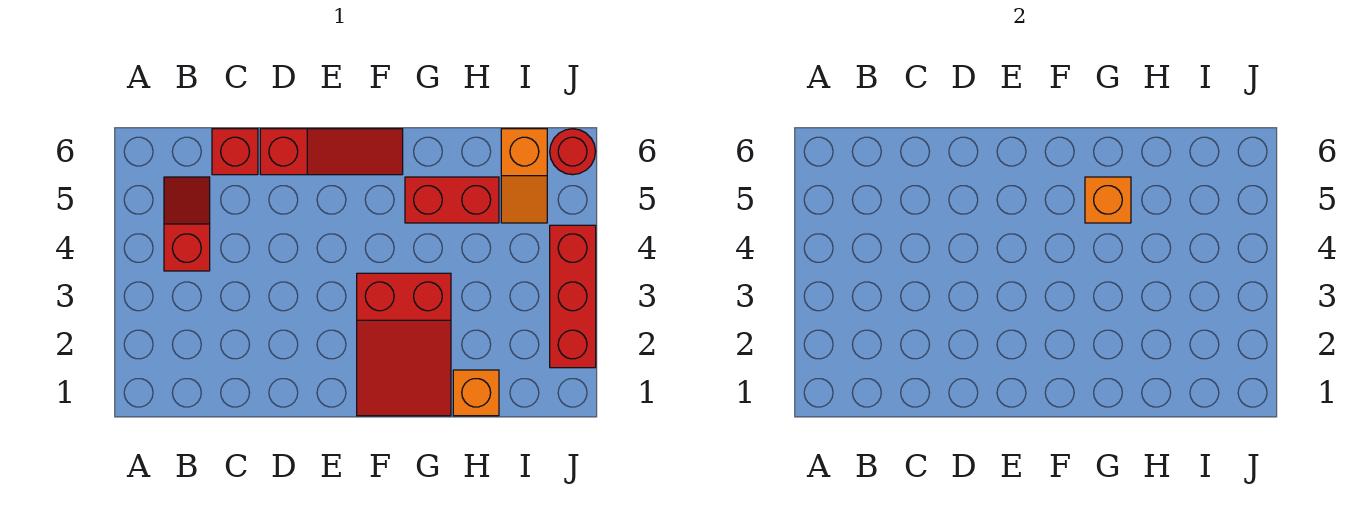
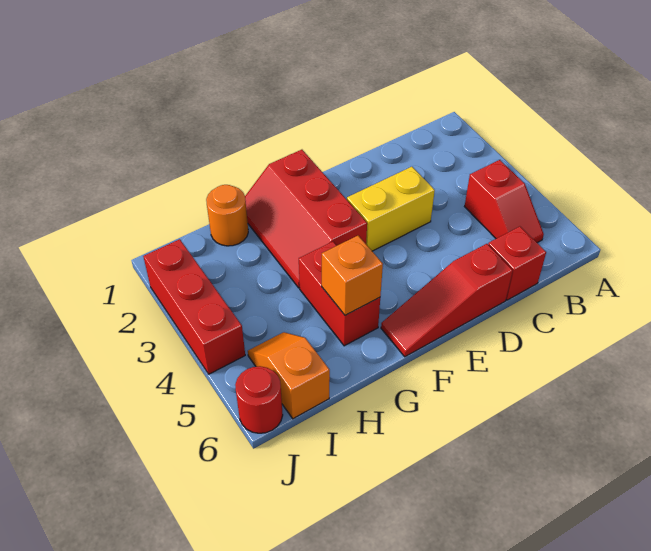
none -> yellow brick D3:E3 level 1
red slope F1:G3 level 1 top 3 -> red slope F1:G3 level 1 top F
red brick G5:H5 level 1 -> red brick G4:G5 level 1
orange brick H1 level 1 -> orange round brick H1 level 1

